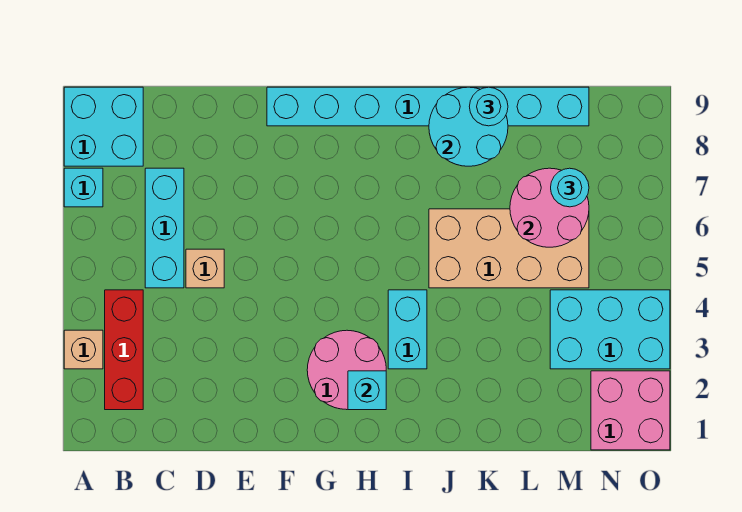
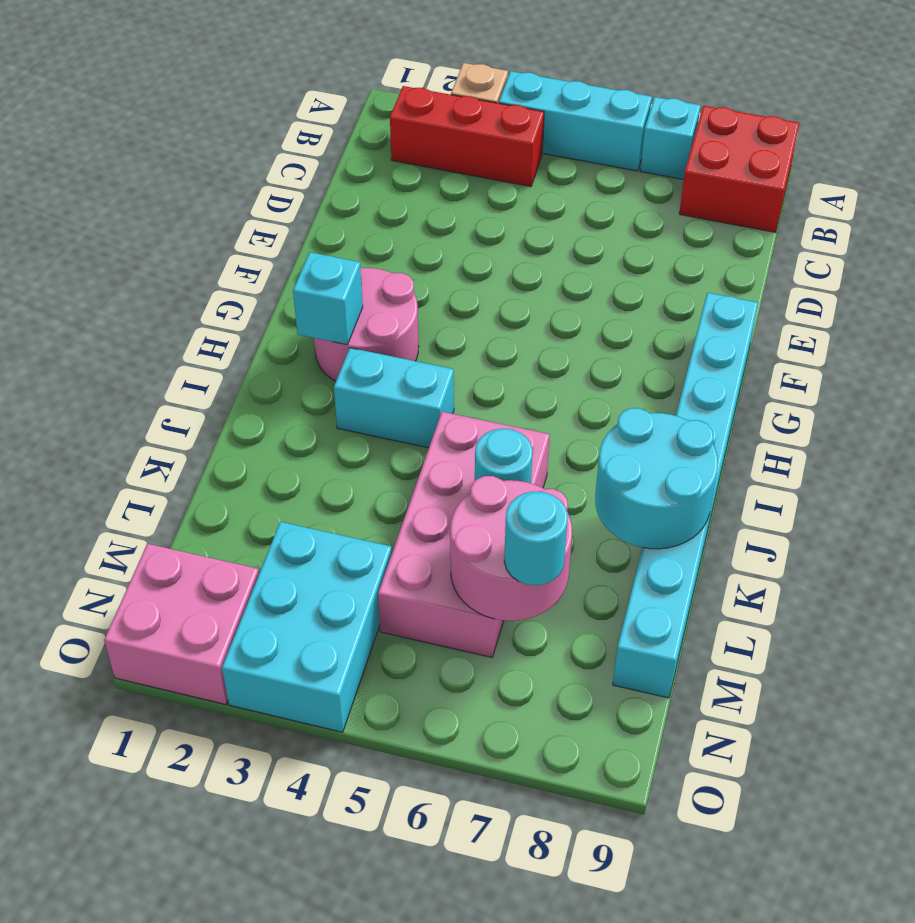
cyan brick A8:B9 level 1 -> red brick A8:B9 level 1
cyan brick C5:C7 level 1 -> cyan brick A4:A6 level 1
tan brick D5 level 1 -> none
tan brick J5:M6 level 1 -> pink brick J5:M6 level 1
cyan round brick K9 level 3 -> cyan round brick K6 level 2

